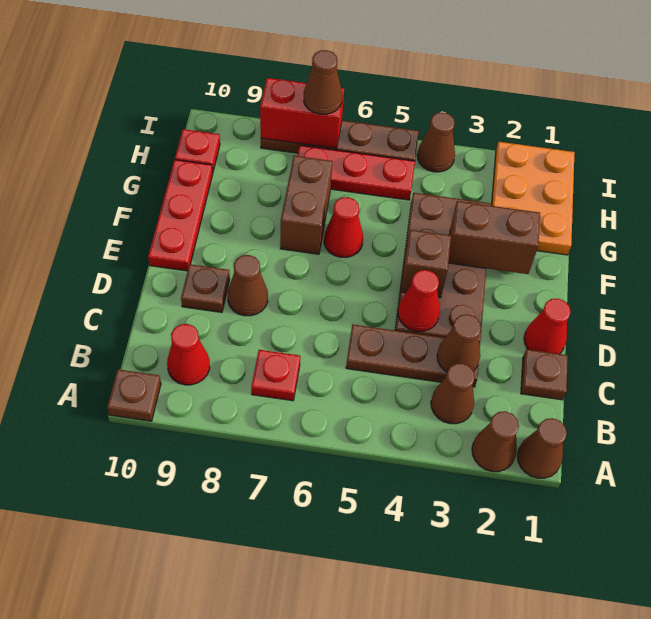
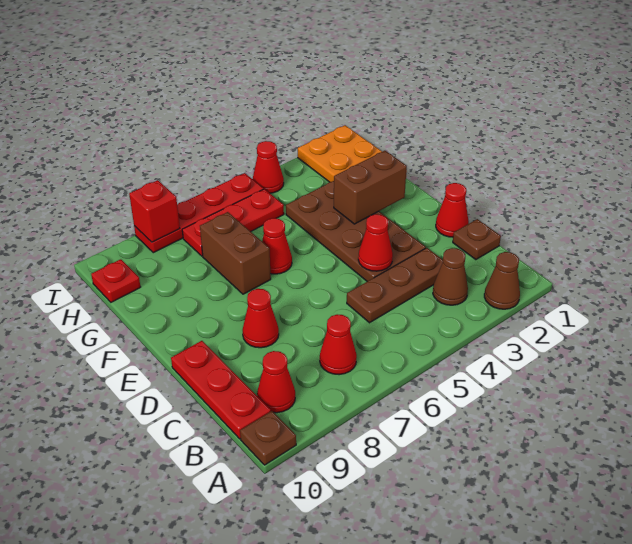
brown cone A1 level 1 -> none
red plate B7 level 1 -> red cone B7 level 1
brown cone C3 level 2 -> none
brown cone D8 level 1 -> red cone D8 level 1
brown plate D9 level 1 -> none
brown brick E4 level 2 -> none
red plate E10:G10 level 1 -> red plate B10:D10 level 1
brown cone I4 level 1 -> red cone I4 level 1
brown plate I5:I8 level 1 -> red plate I5:I8 level 1
red brick I7:I8 level 2 -> red brick I8 level 2
brown cone I7 level 3 -> none

